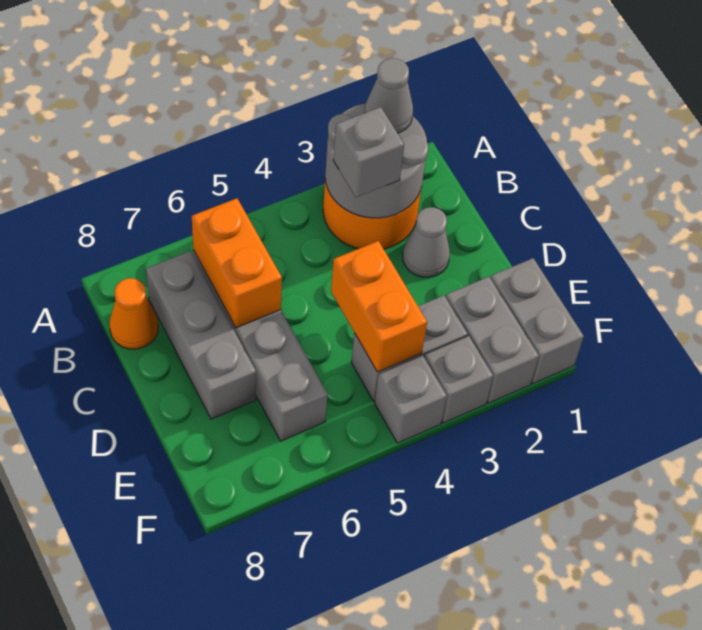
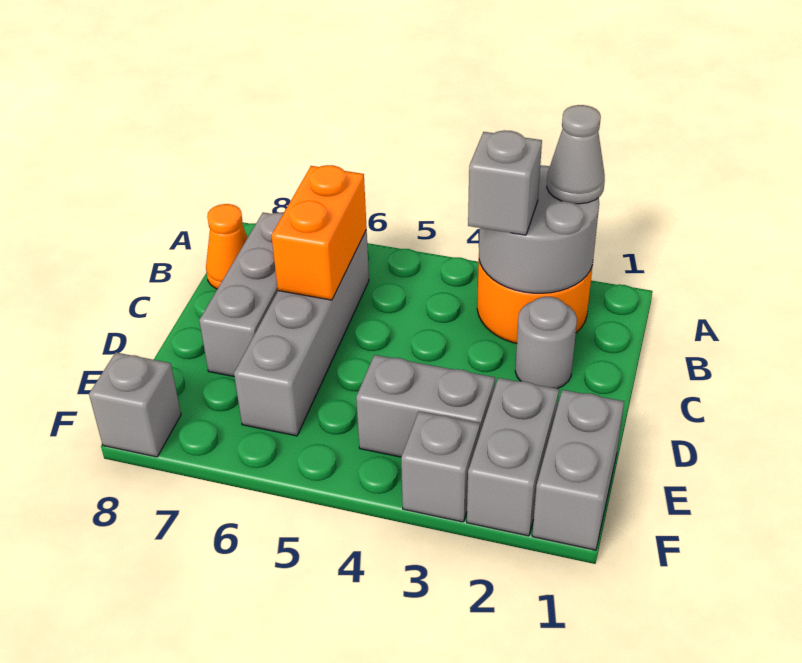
grey cone C2 level 1 -> grey round brick C2 level 1
orange brick D4:E4 level 2 -> none
grey brick F4 level 1 -> grey brick F8 level 1

